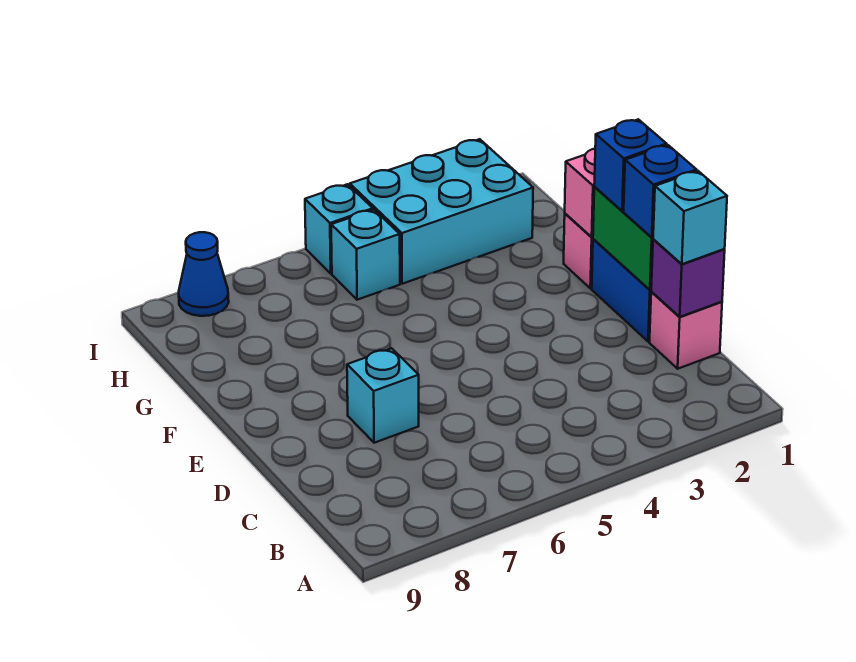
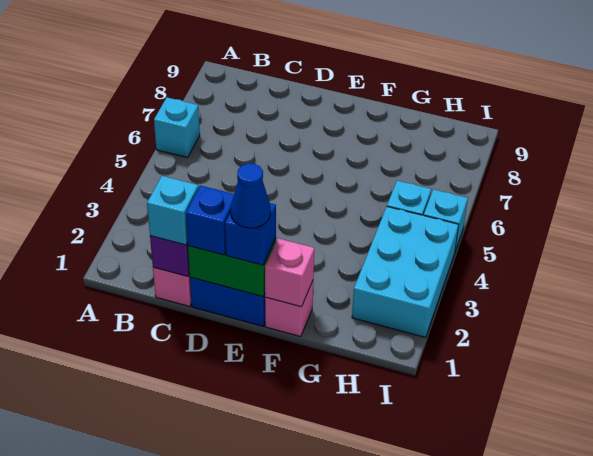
cyan brick D7 level 1 -> cyan brick A6 level 1
blue cone I8 level 1 -> blue cone E1 level 4

